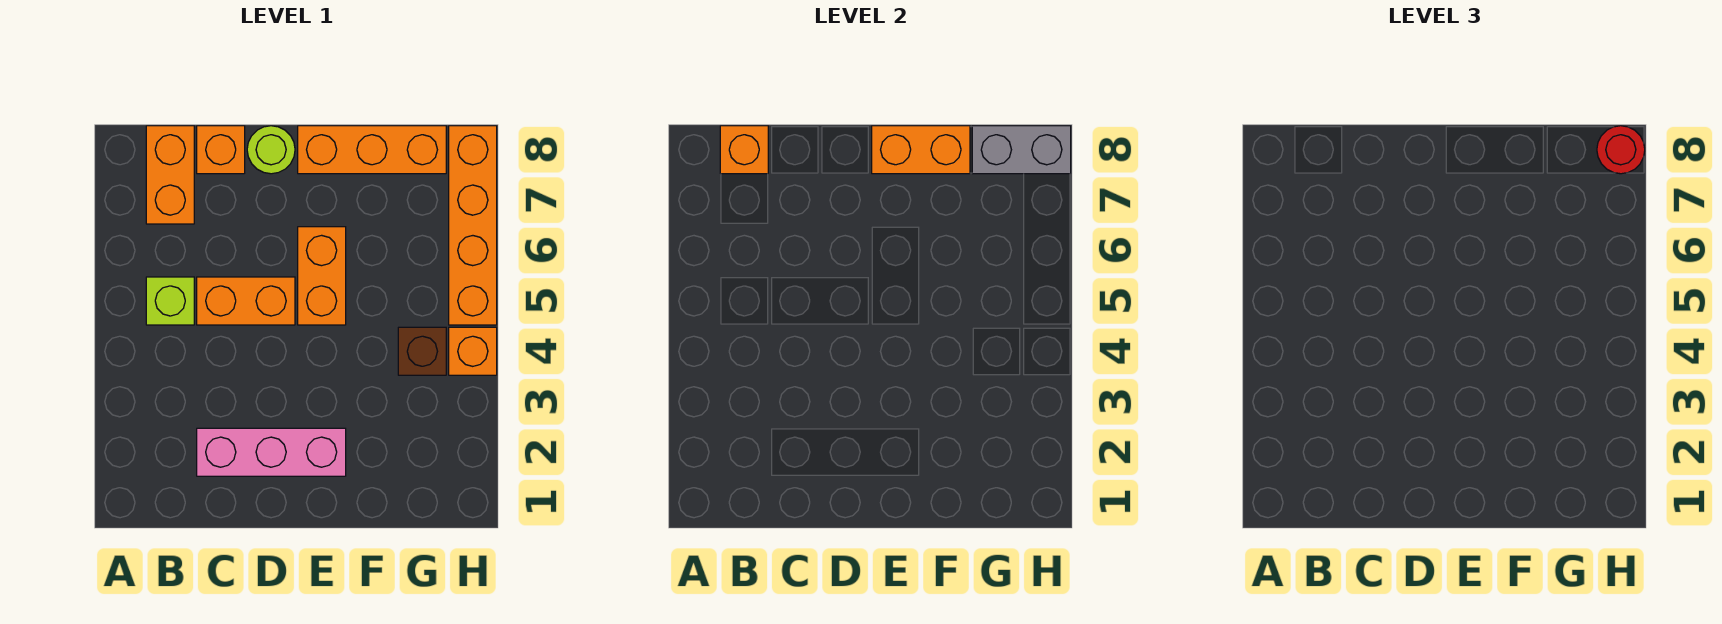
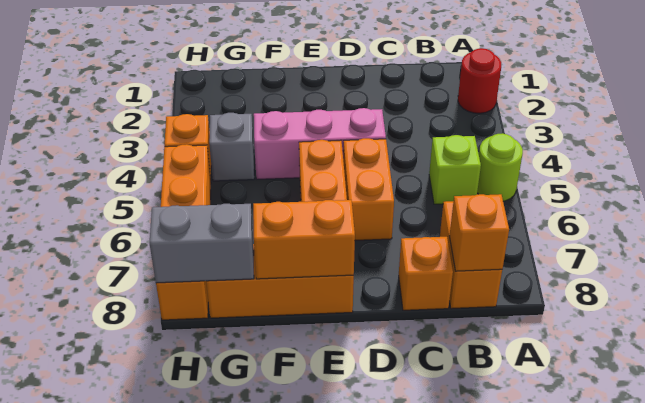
pink brick C2:E2 level 1 -> pink brick D4:F4 level 1
orange brick C5:D5 level 1 -> orange brick D5:D6 level 1
lime round brick D8 level 1 -> lime round brick A5 level 1
brown brick G4 level 1 -> grey brick G4 level 1
red round brick H8 level 3 -> red round brick A2 level 1

